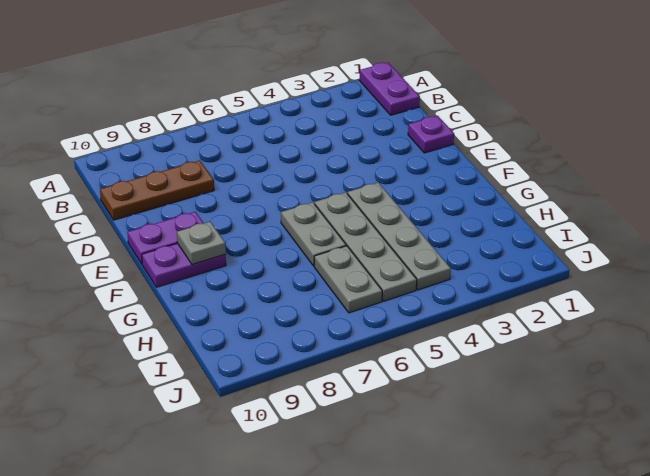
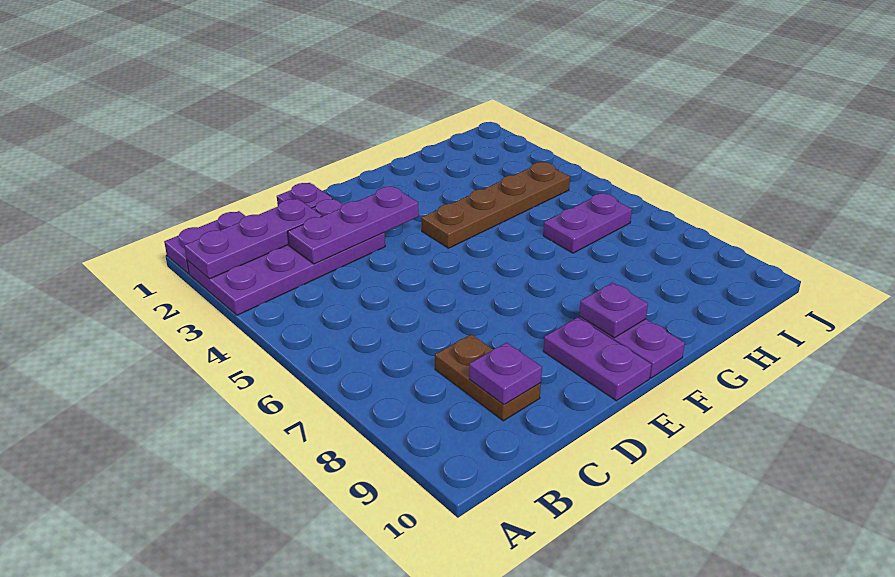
none -> purple plate A2:D3 level 1
none -> purple plate A2:C2 level 2
none -> purple plate C3:E3 level 2
brown plate C8:C10 level 1 -> brown plate C8:C9 level 1
none -> purple plate C9 level 2
grey plate F4:I4 level 1 -> brown plate F4:I4 level 1
grey plate F5:I5 level 1 -> none
grey plate F6:G6 level 1 -> none
grey plate F9 level 2 -> purple plate F9 level 2
grey plate H6:I6 level 1 -> purple plate H6:I6 level 1

